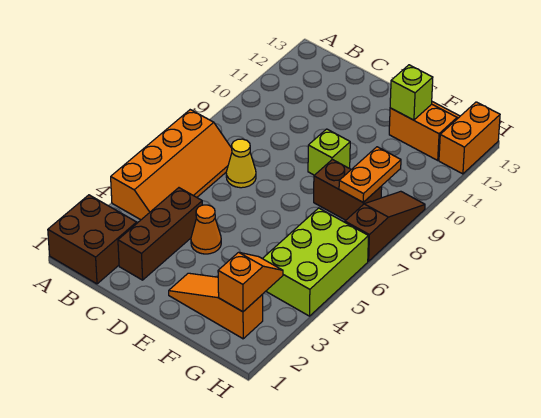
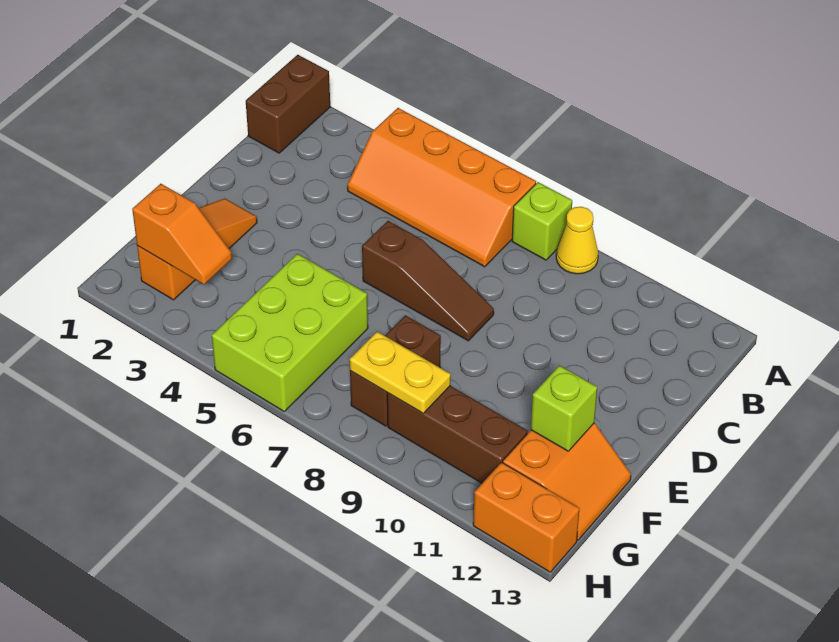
brown brick A1:B2 level 1 -> brown brick A1:B1 level 1
brown brick C2:C4 level 1 -> brown brick G9:G11 level 1
yellow cone C7 level 1 -> yellow cone A9 level 1
orange cone D4 level 1 -> none
lime brick E9 level 1 -> lime brick A8 level 1
lime brick G4:H6 level 1 -> lime brick F5:H6 level 1
orange plate G8:G9 level 2 -> yellow plate G8:G9 level 2
brown slope H7:H9 level 1 top 7 -> brown slope D6:D8 level 1 top 6

